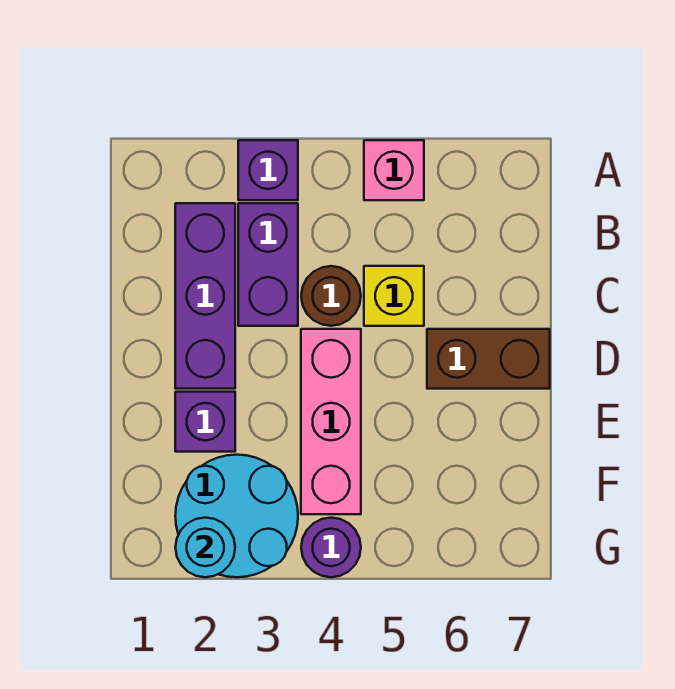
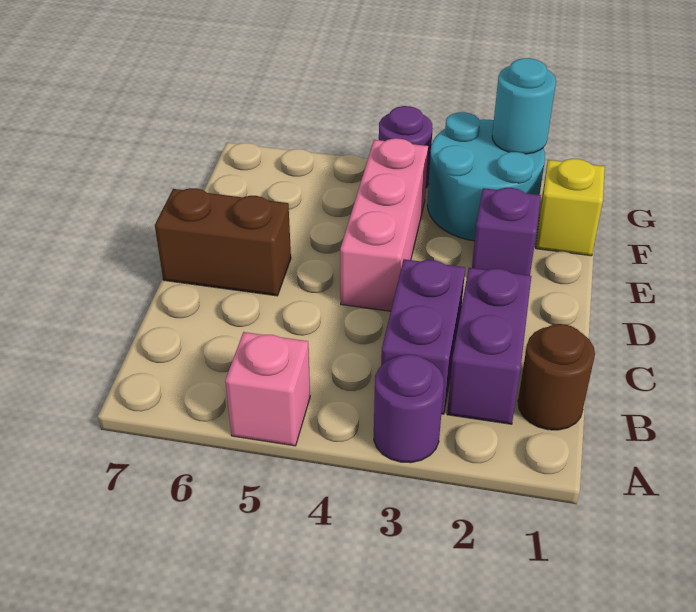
purple brick A3 level 1 -> purple round brick A3 level 1
purple brick B2:D2 level 1 -> purple brick B2:C2 level 1
brown round brick C4 level 1 -> brown round brick B1 level 1
yellow brick C5 level 1 -> yellow brick F1 level 1

